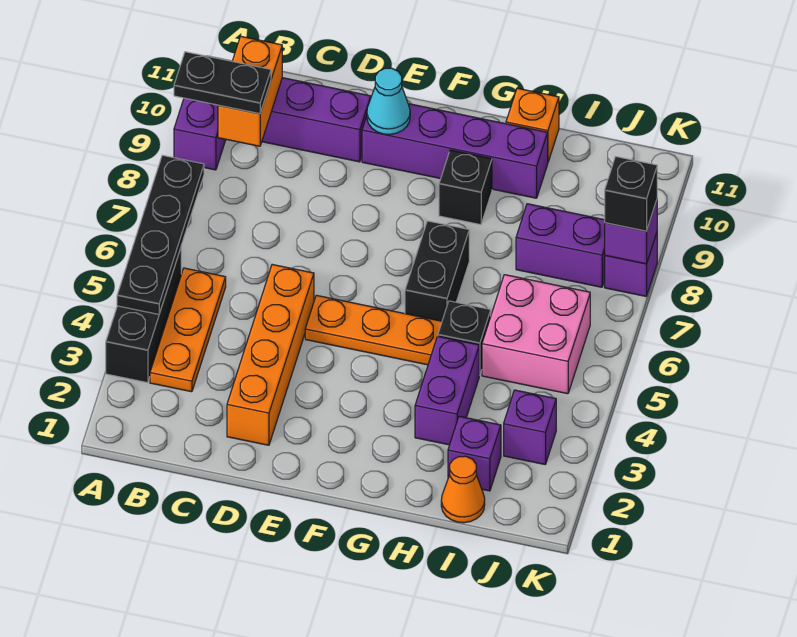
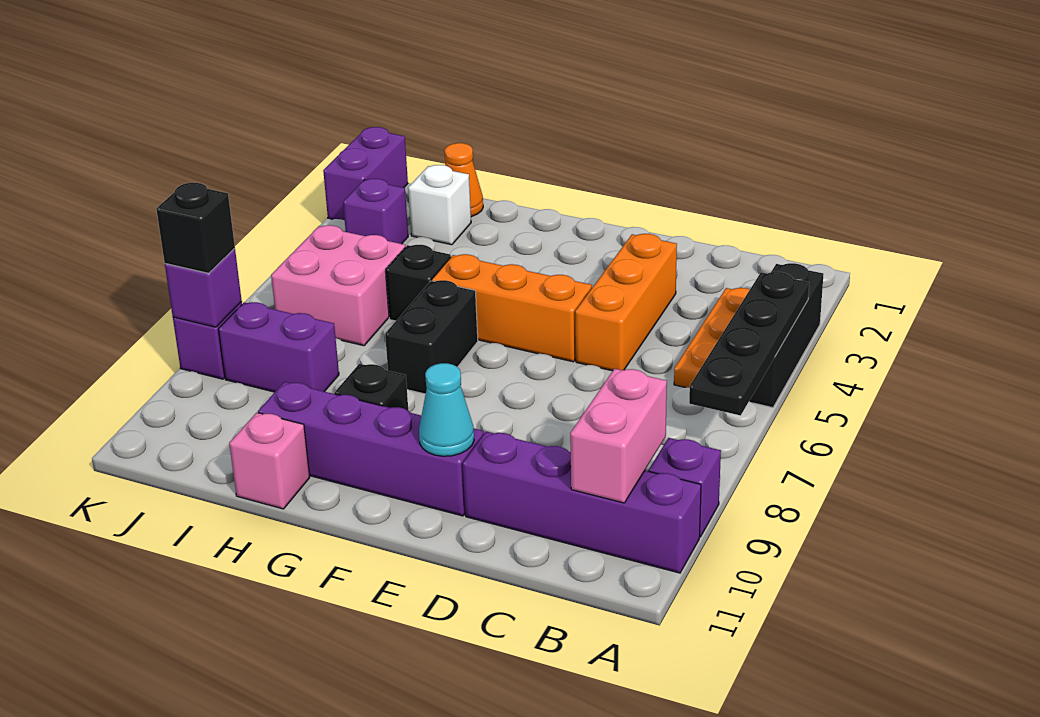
black plate A9:B9 level 3 -> none
orange brick B9:B10 level 2 -> pink brick B9:B10 level 2
orange brick D2:D5 level 1 -> orange brick D3:D5 level 1
orange plate E5:G5 level 1 -> orange brick E5:G5 level 1
purple brick H3:H4 level 1 -> purple brick K1:K2 level 1
orange brick H11 level 1 -> pink brick H11 level 1
purple brick I2 level 1 -> white brick I2 level 1

